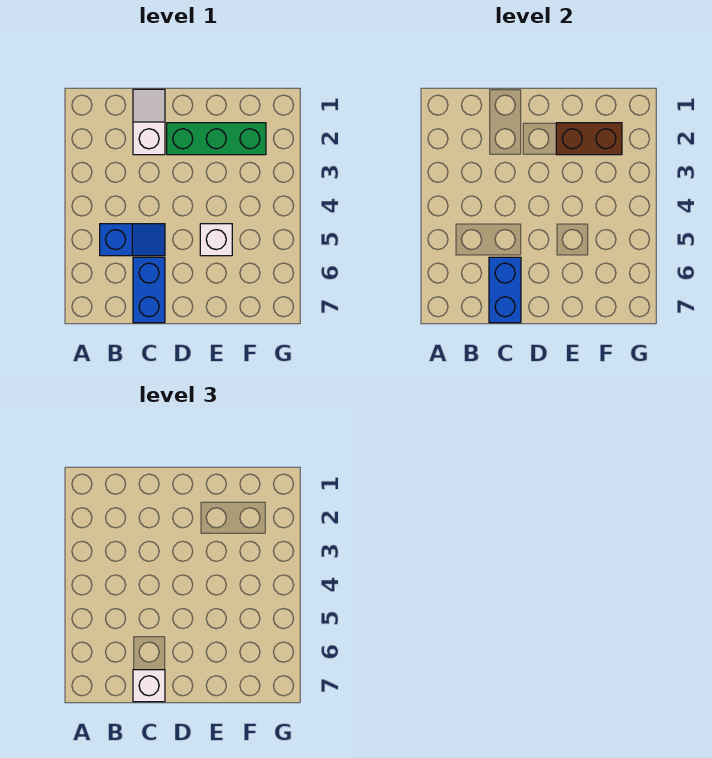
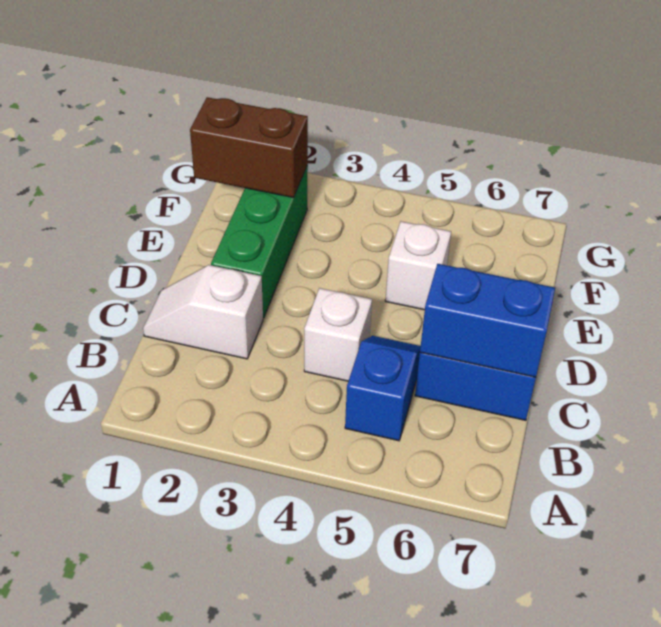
white brick C7 level 3 -> white brick C4 level 1
brown brick E2:F2 level 2 -> brown brick F1:F2 level 2

